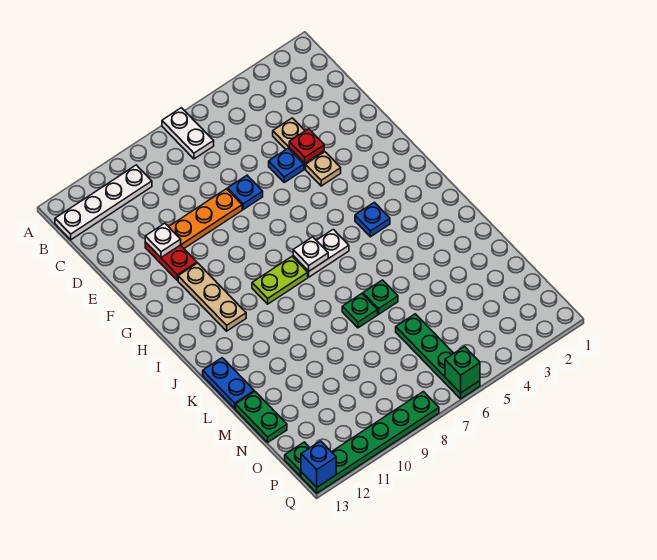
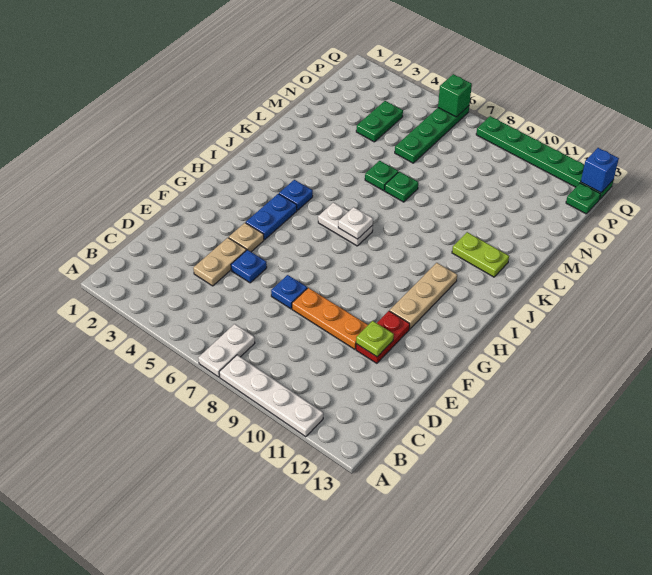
white plate B10:B13 level 1 -> white plate A8:A11 level 1
red plate E4 level 2 -> none
white plate E11 level 2 -> lime plate E11 level 2
lime plate I8:I9 level 1 -> lime plate K11:K12 level 1
blue plate K13:L13 level 1 -> blue plate G4:H4 level 1
green plate M13:N13 level 1 -> green plate N4:O4 level 1

